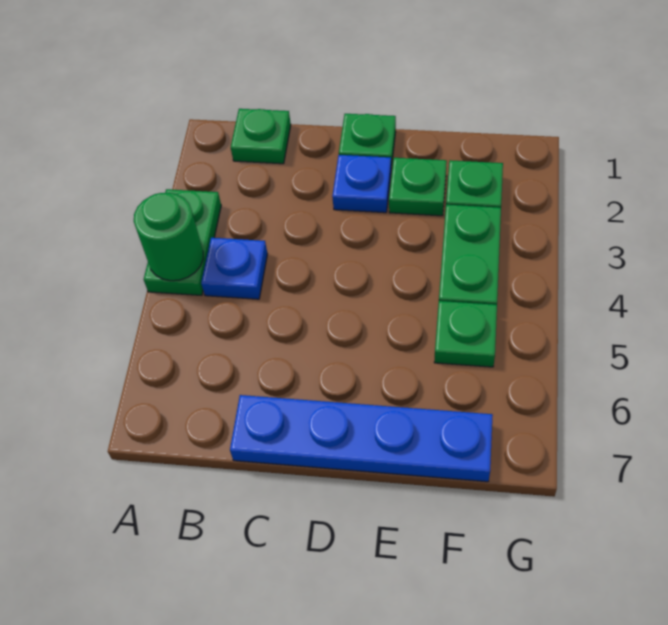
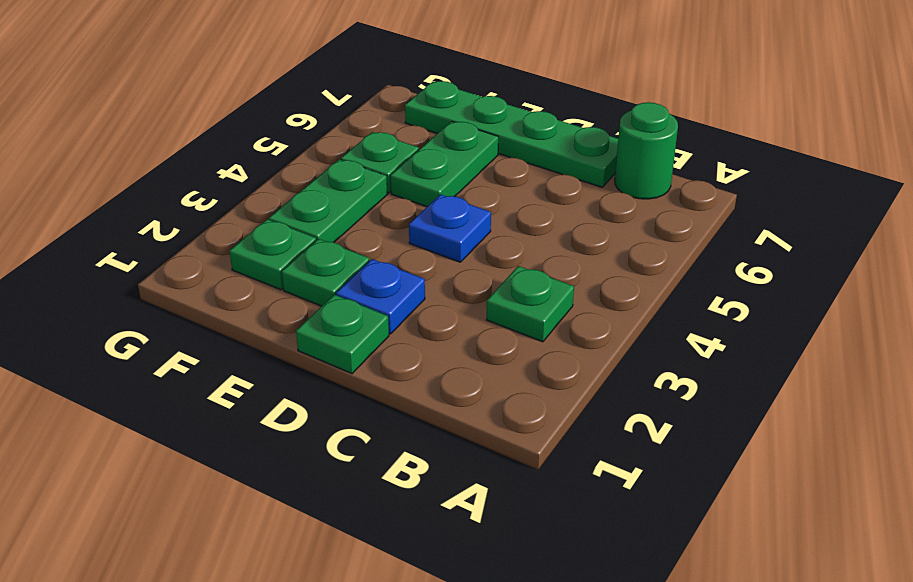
green plate A3:A4 level 1 -> green plate E5:E6 level 1
green round brick A4 level 2 -> green round brick B7 level 1
green plate B1 level 1 -> green plate B3 level 1
blue plate B4 level 1 -> blue plate D4 level 1
blue plate C7:F7 level 1 -> green plate C7:F7 level 1

